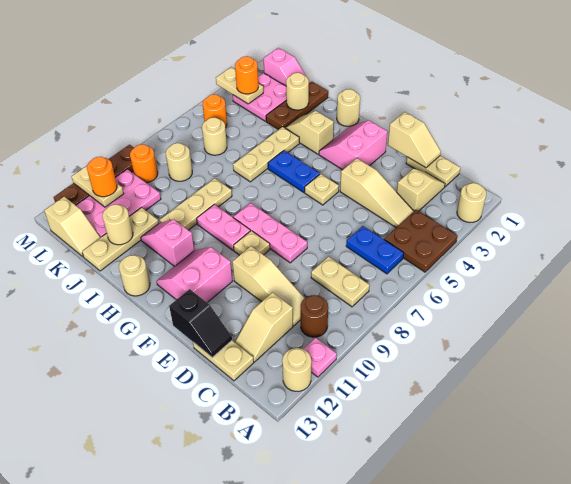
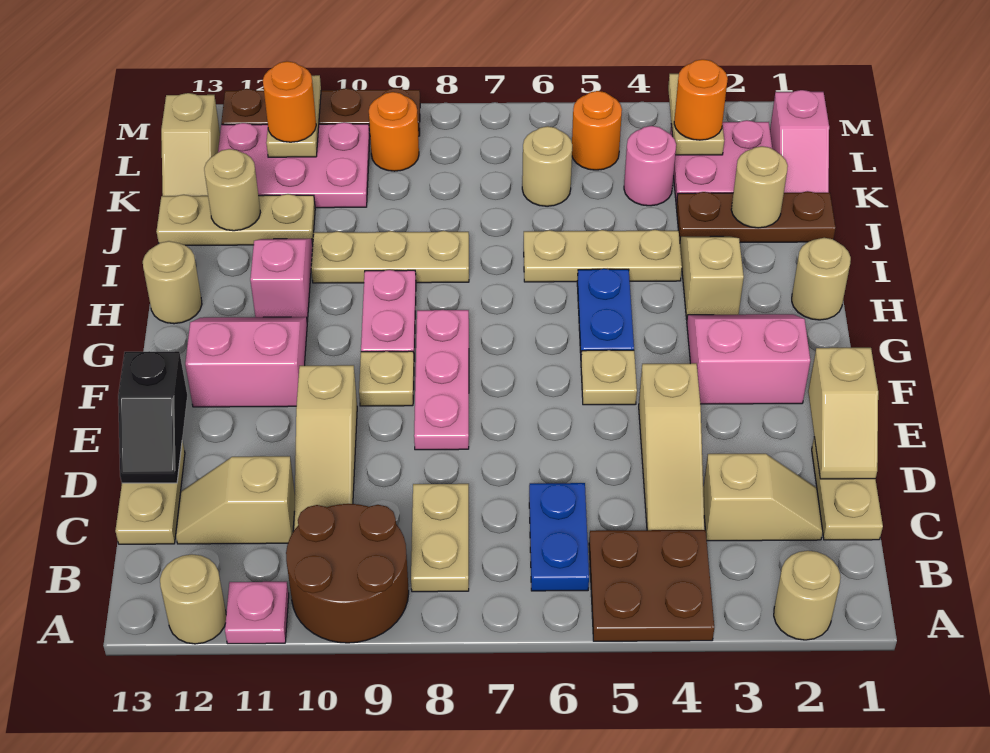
brown round brick B10 level 1 -> brown round brick A9:B10 level 1
none -> pink round brick K4 level 1
tan round brick K8 level 1 -> none

